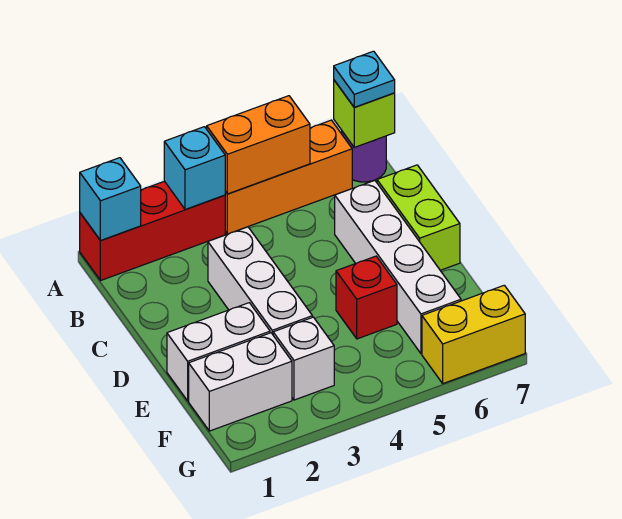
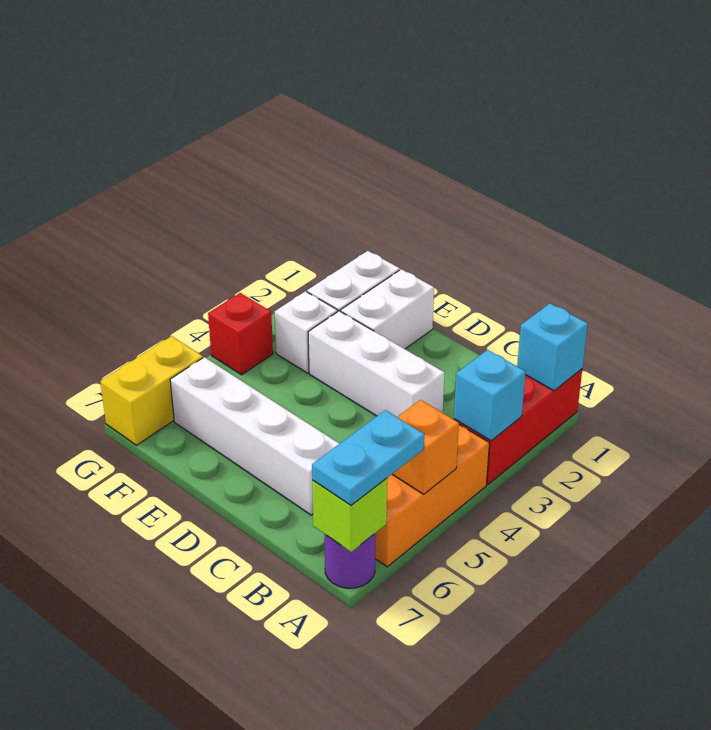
orange brick A4:A5 level 2 -> orange brick A5 level 2
cyan plate A7 level 3 -> cyan plate A6:A7 level 3
lime brick C7:D7 level 1 -> none
red brick E5 level 1 -> red brick G4 level 1

